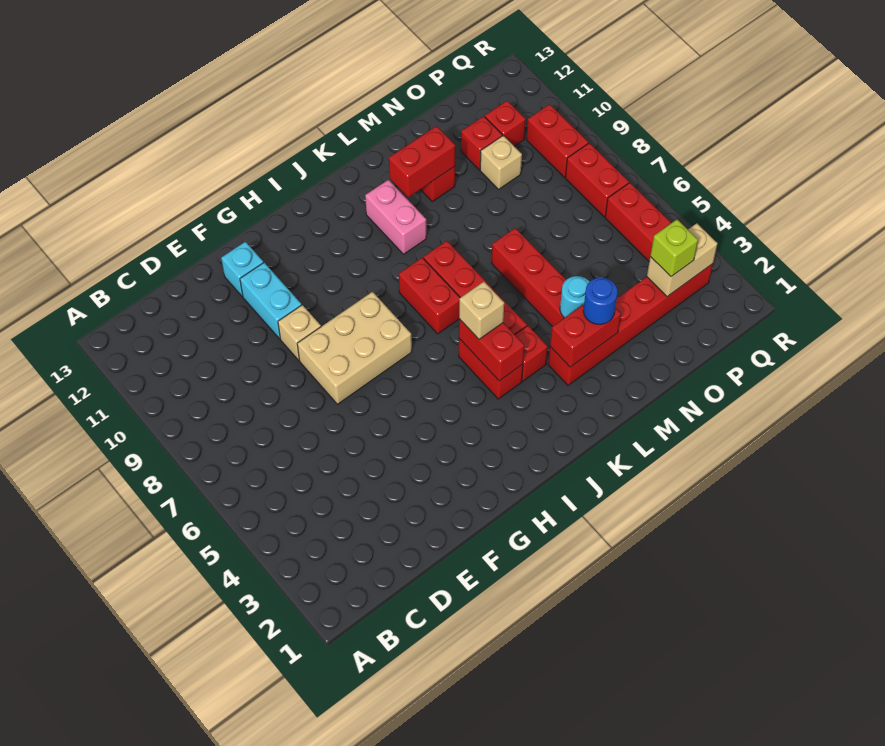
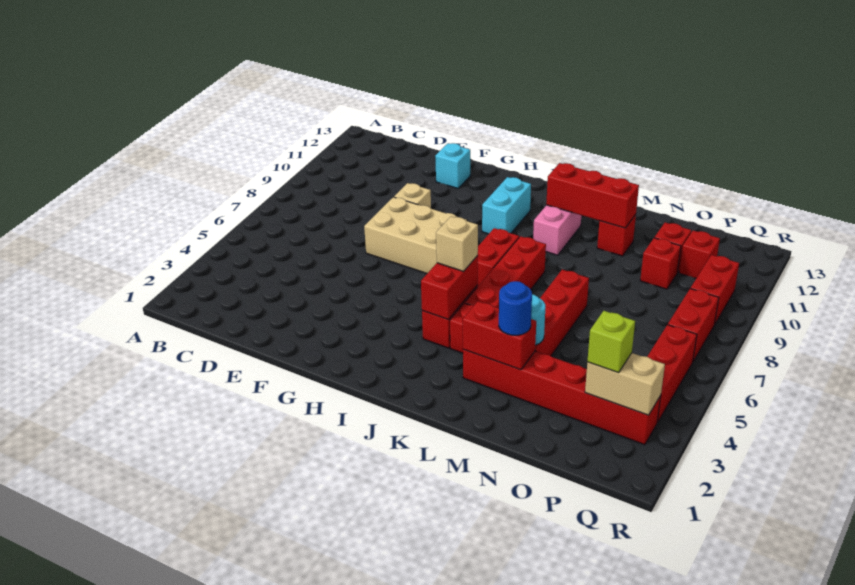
cyan brick F10:F11 level 1 -> cyan brick I10:I11 level 1
red brick L11:M11 level 2 -> red brick K11:M11 level 2
tan brick O10 level 1 -> red brick O10 level 1

